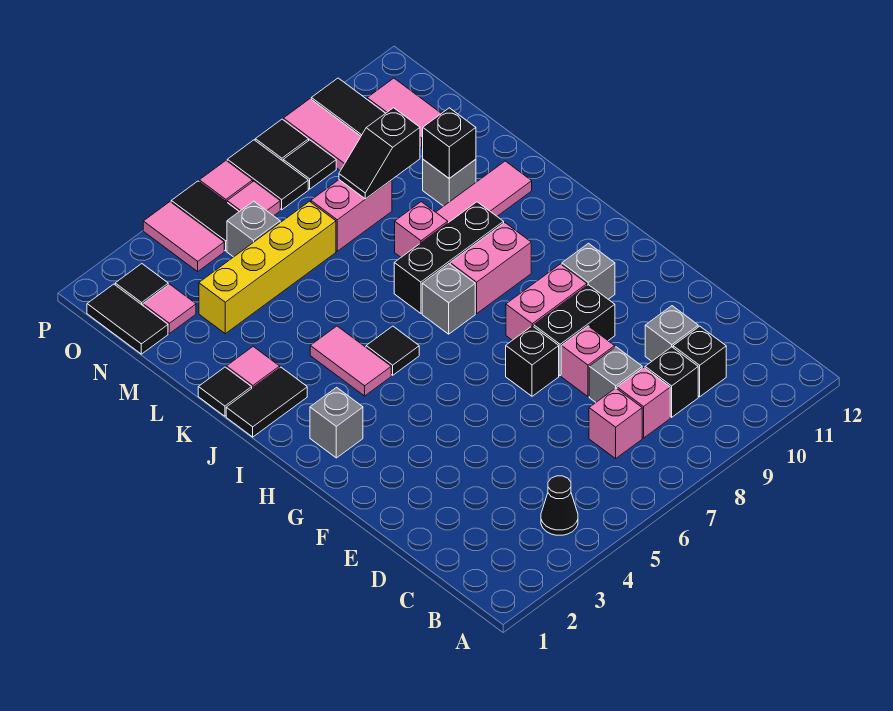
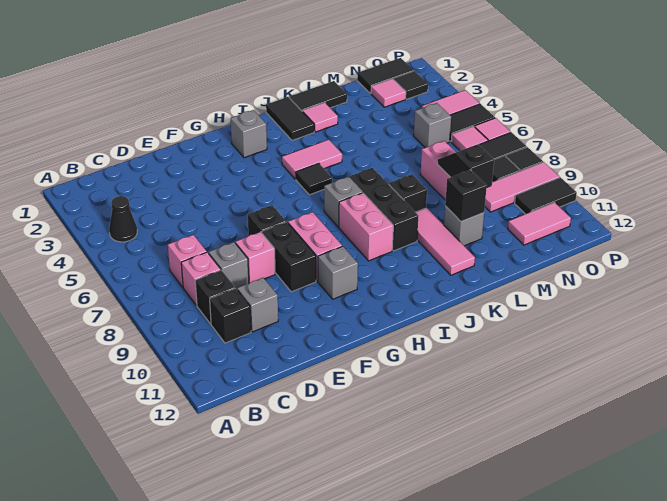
black tile K1 level 1 -> black tile K1:L1 level 1
pink brick K8 level 1 -> black brick K8 level 1
yellow brick M3:M6 level 1 -> none

